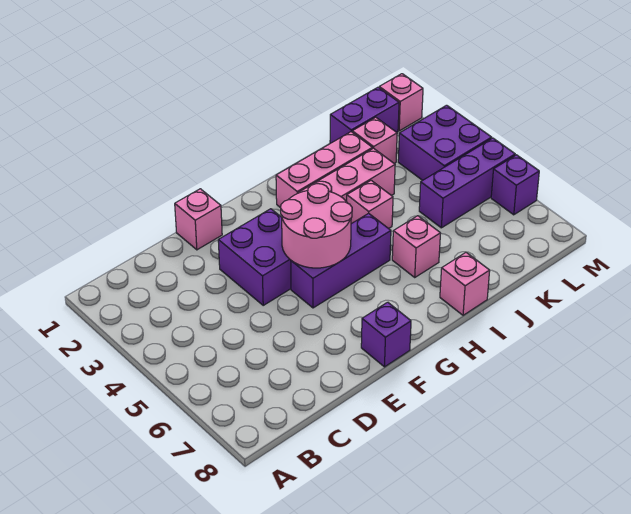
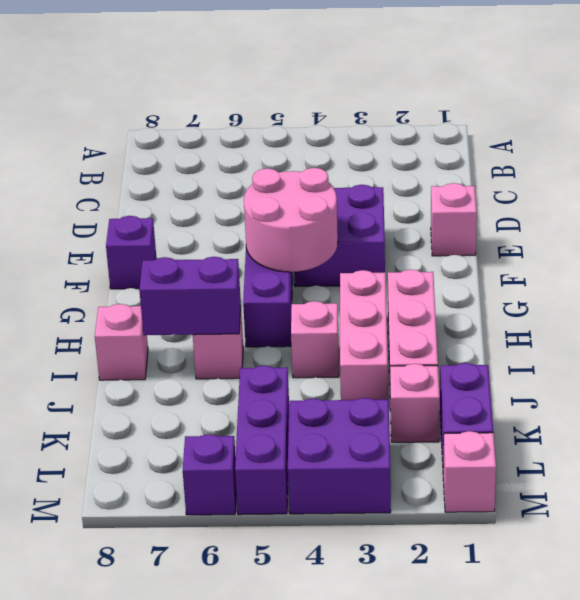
none -> purple brick I6:I7 level 2

